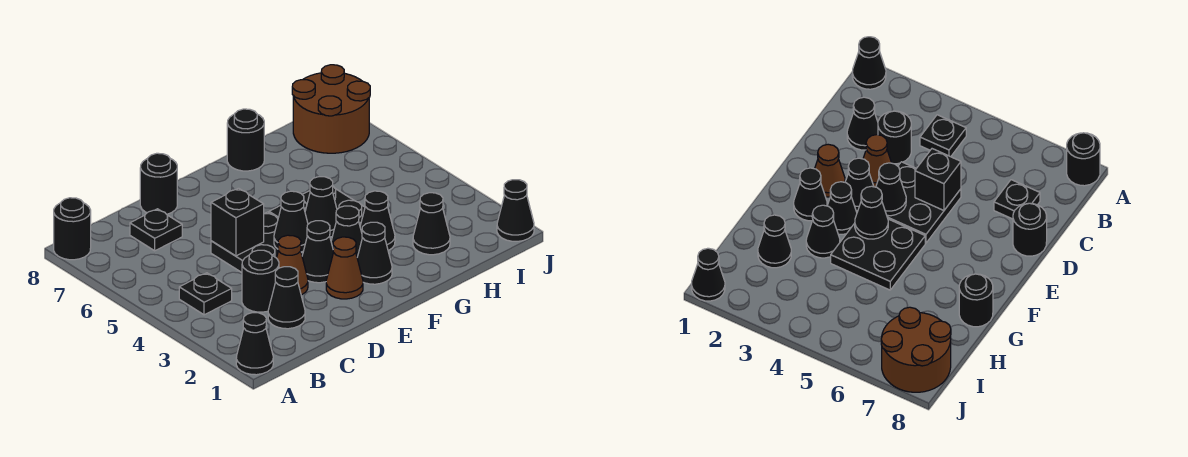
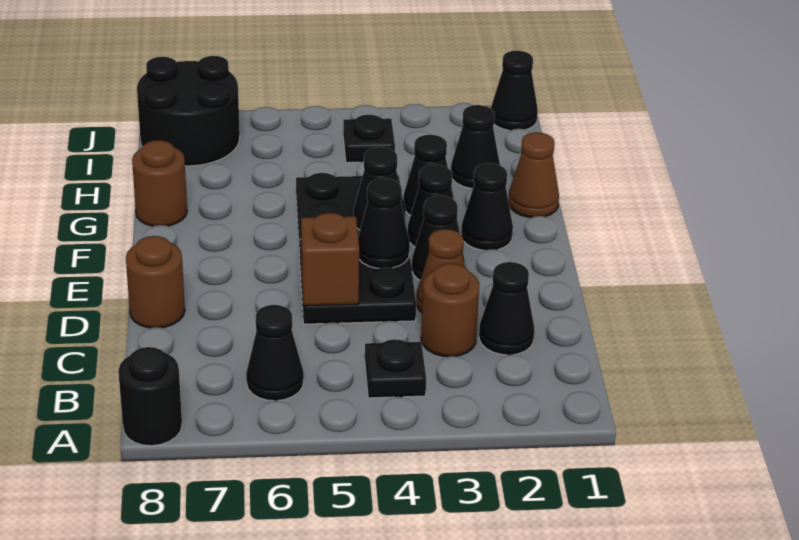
black cone A1 level 1 -> black cone B6 level 1
black round brick C3 level 1 -> brown round brick C3 level 1
black plate C7 level 1 -> black plate I4 level 1
black brick D5 level 2 -> brown brick D5 level 2
black round brick D8 level 1 -> brown round brick D8 level 1
brown cone E2 level 1 -> brown cone G1 level 1
black round brick G8 level 1 -> brown round brick G8 level 1
brown round brick I7:J8 level 1 -> black round brick I7:J8 level 1

